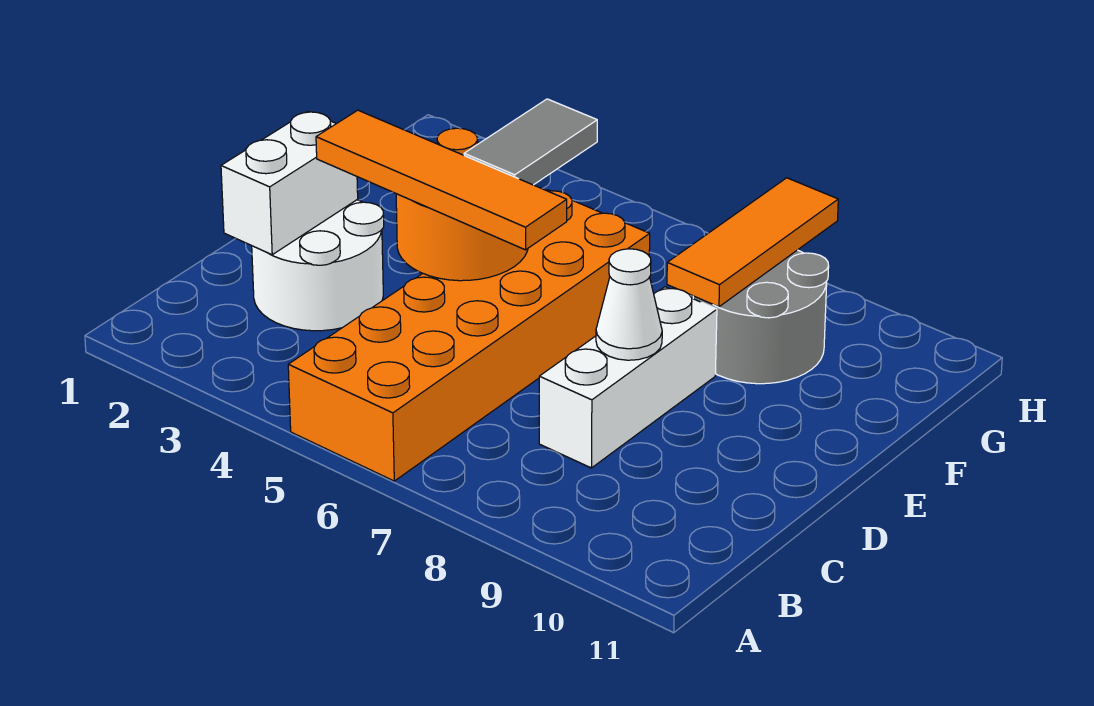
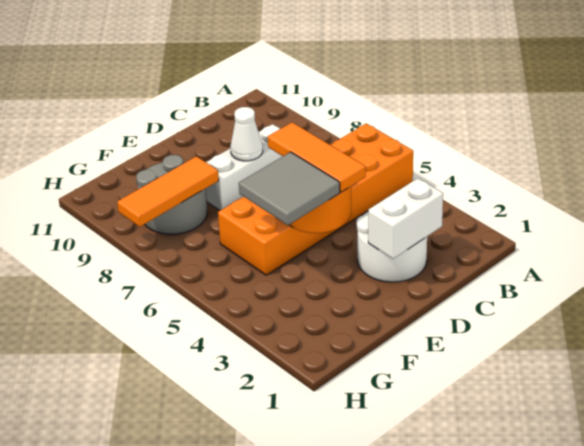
orange tile D3:D6 level 3 -> orange tile D4:D6 level 3
grey tile E5:F5 level 3 -> grey tile E4:F5 level 3

